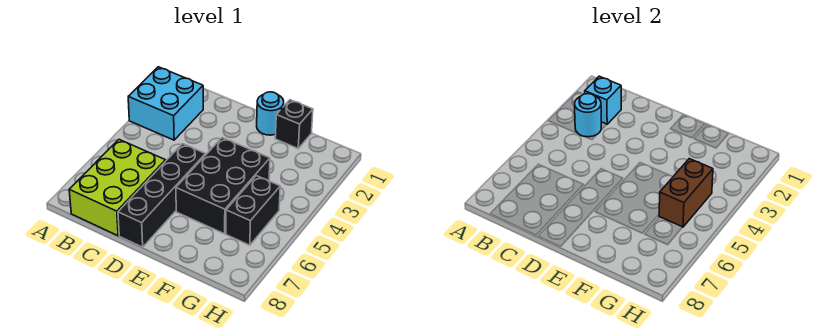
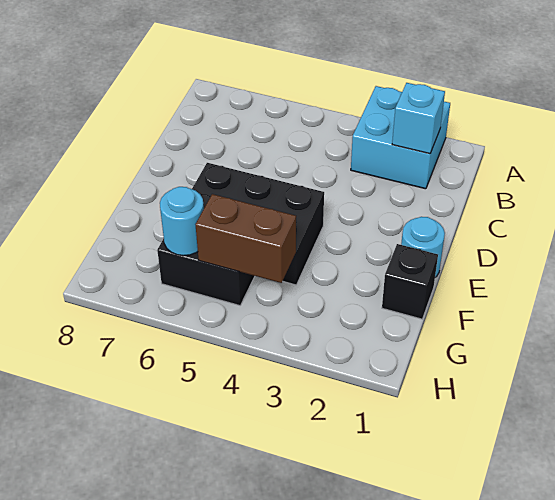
cyan round brick B3 level 2 -> cyan round brick G6 level 2
lime brick B6:C8 level 1 -> none
black brick D5:D8 level 1 -> none

